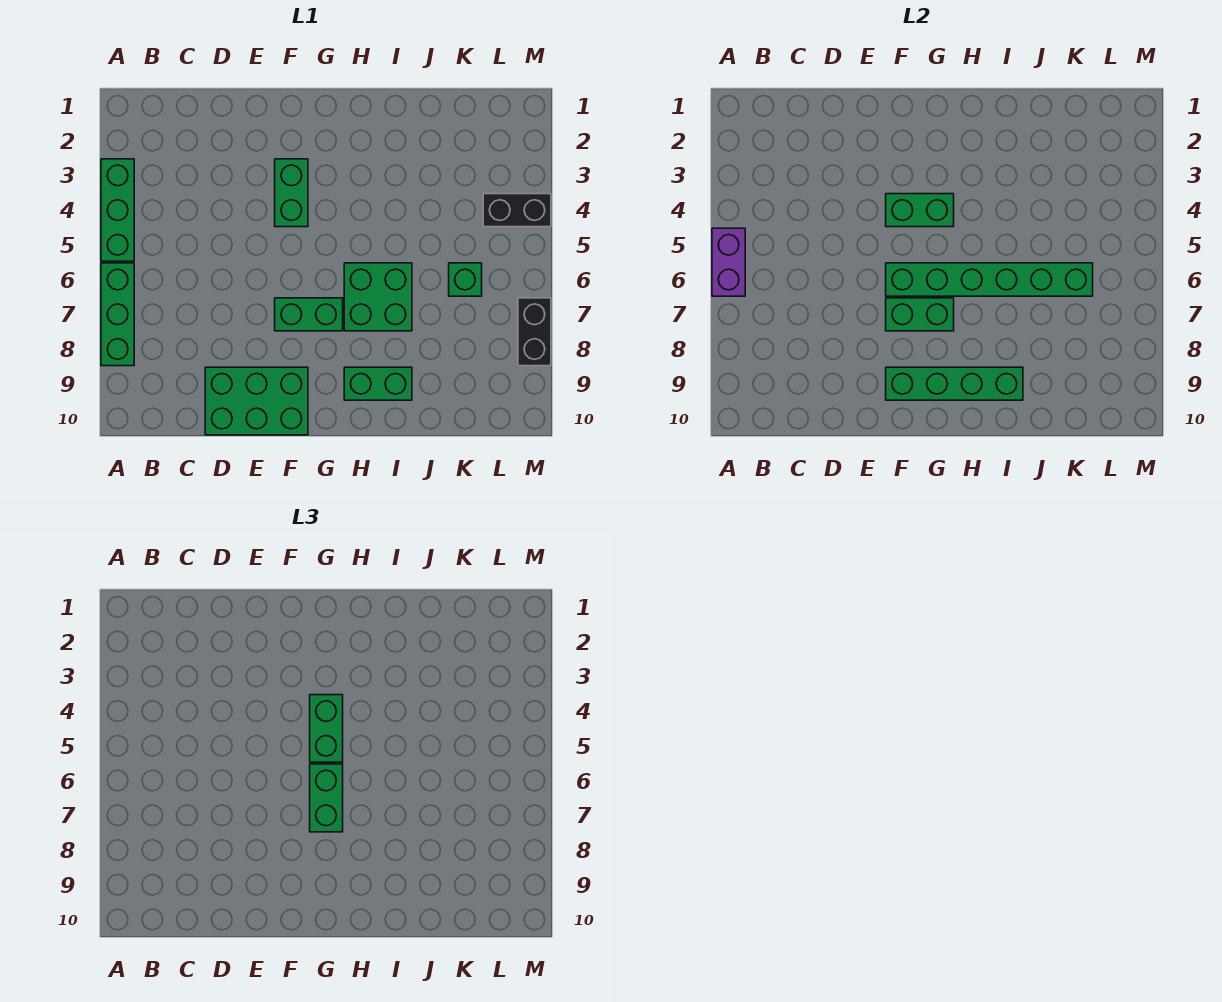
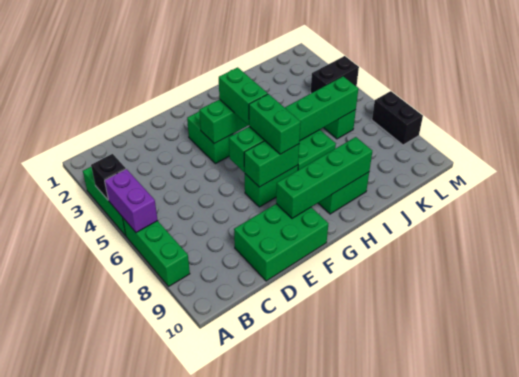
none -> black brick A4 level 2

